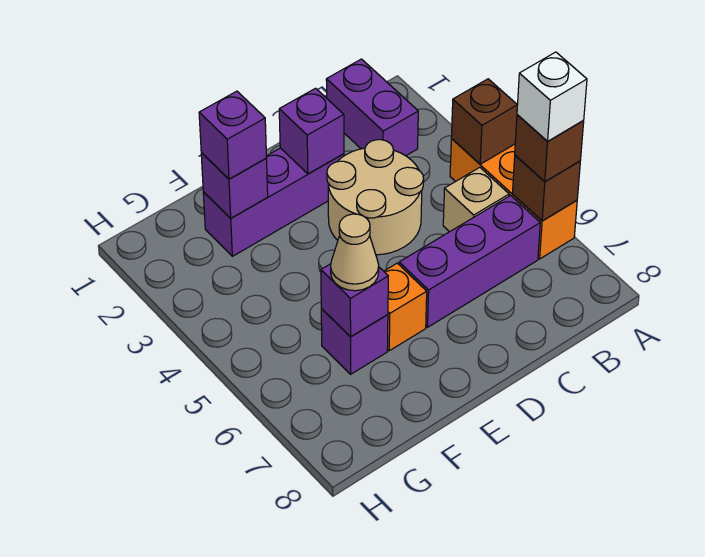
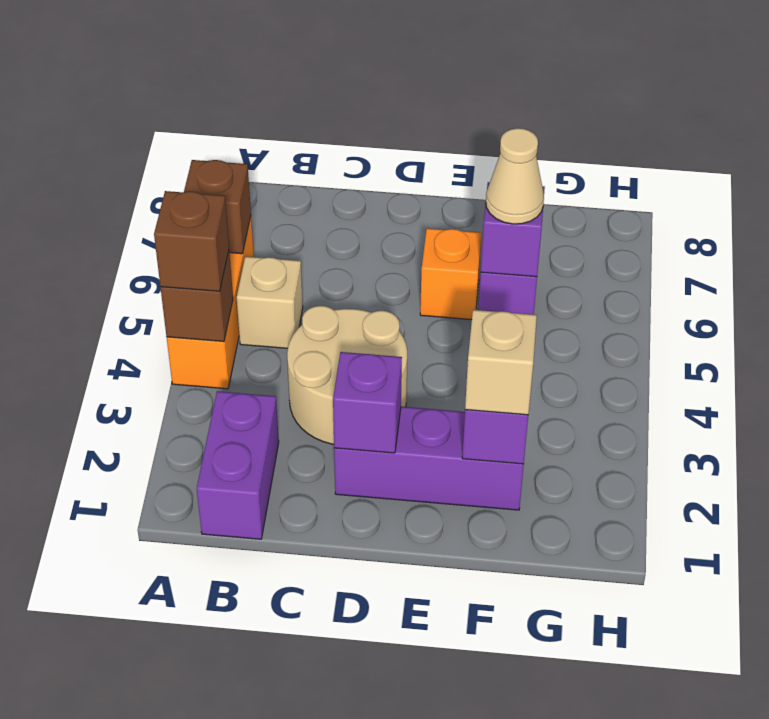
brown brick A6 level 3 -> brown brick A4 level 3
white brick A6 level 4 -> none
purple brick B6:D6 level 1 -> none
purple brick F2 level 3 -> tan brick F2 level 3

